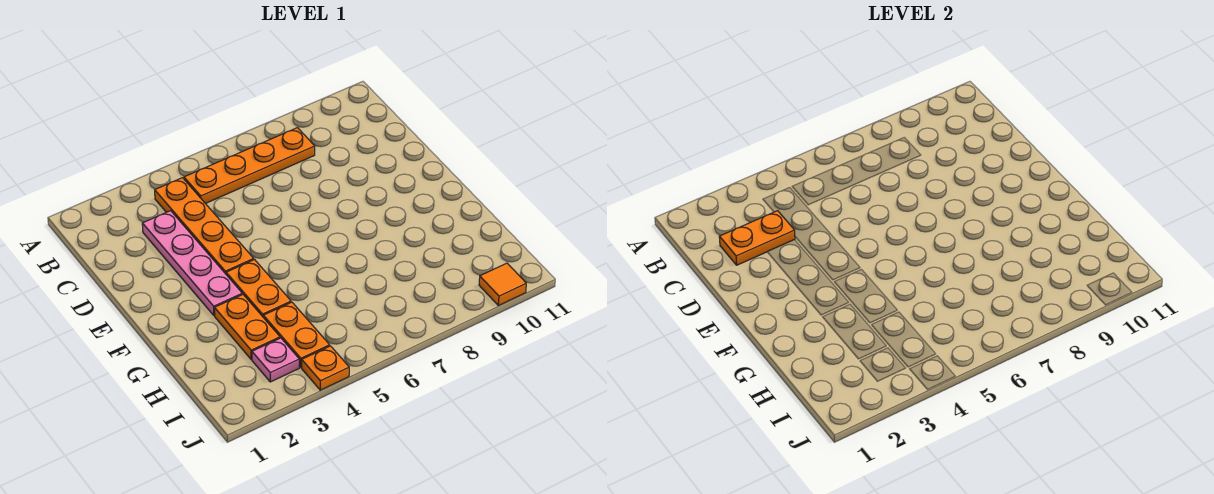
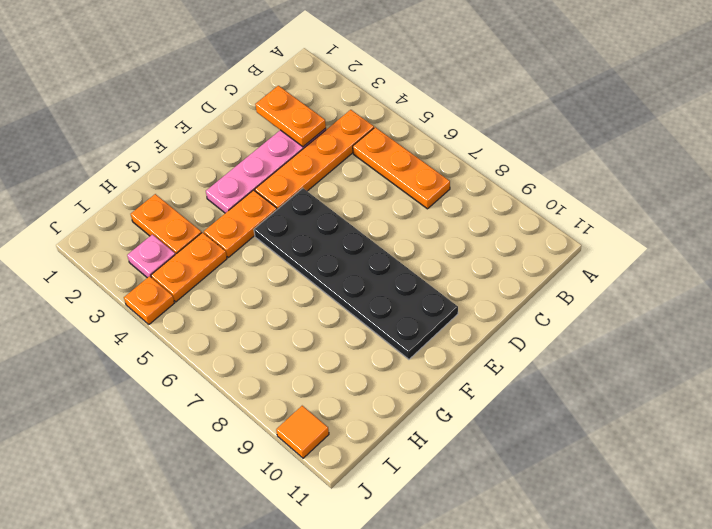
orange plate B5:B8 level 1 -> orange plate B5:B7 level 1
none -> black plate E5:F10 level 1
orange plate G3:H3 level 1 -> orange plate H2:H3 level 1

